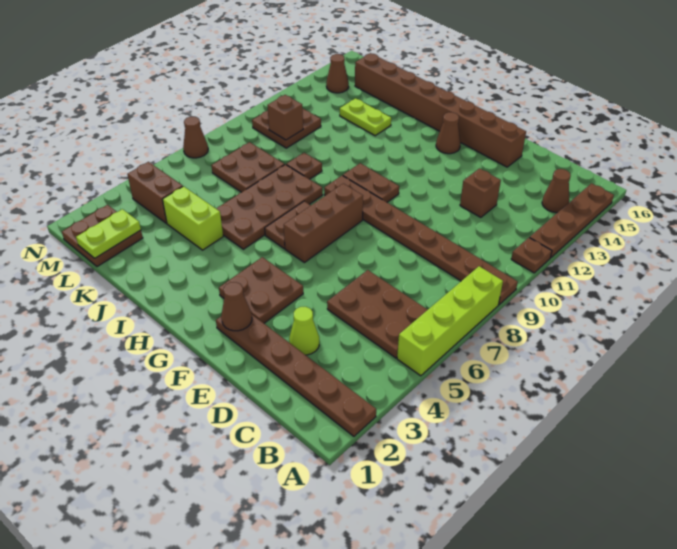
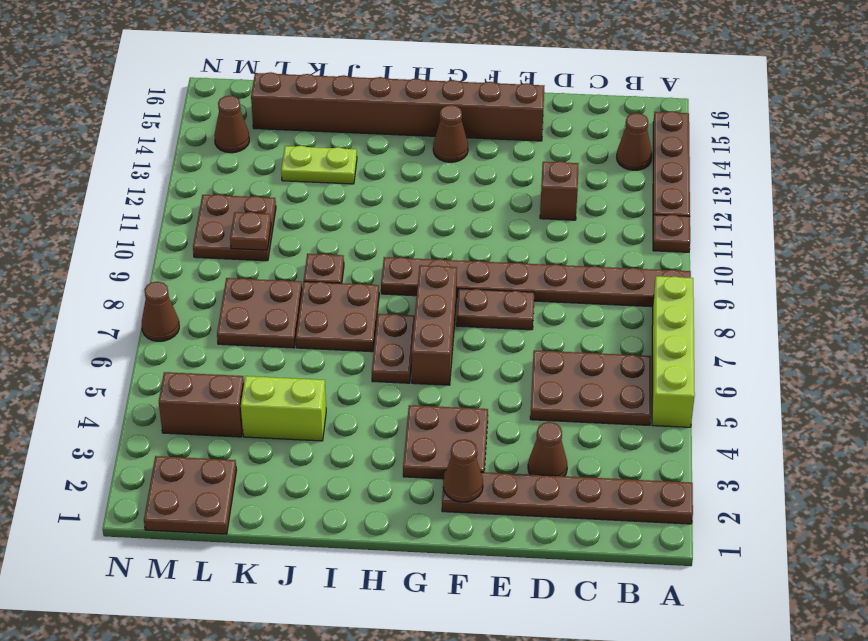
lime cone D3 level 1 -> brown cone D3 level 1
brown plate G10:H10 level 1 -> brown plate E8:F8 level 1
brown plate I5:J8 level 1 -> brown plate I7:J8 level 1
lime plate L1:L2 level 2 -> none
brown brick L10 level 2 -> brown plate L10 level 2

